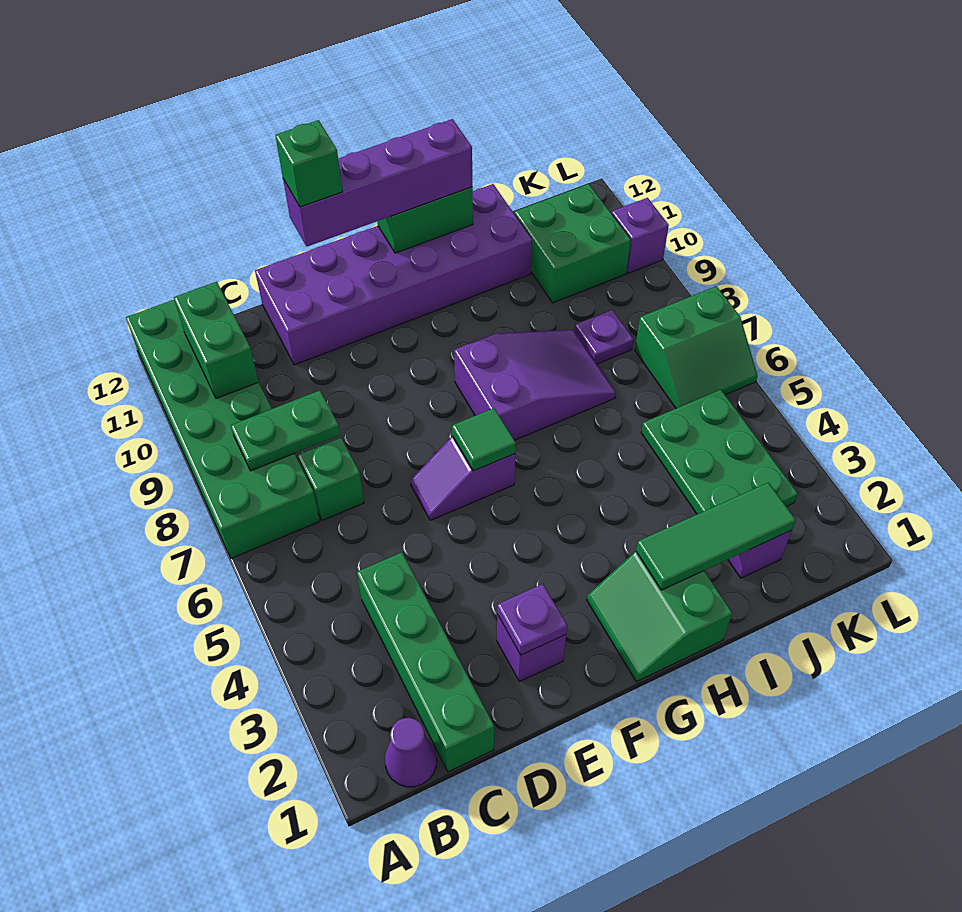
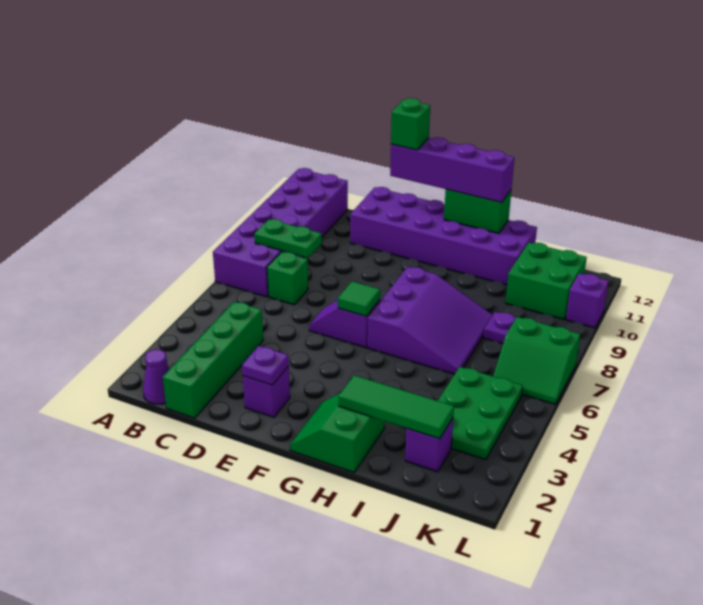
green brick A7:B12 level 1 -> purple brick A7:B12 level 1
green brick B10:B11 level 2 -> none
purple slope G7:I8 level 1 top G -> purple slope G6:I8 level 1 top G

